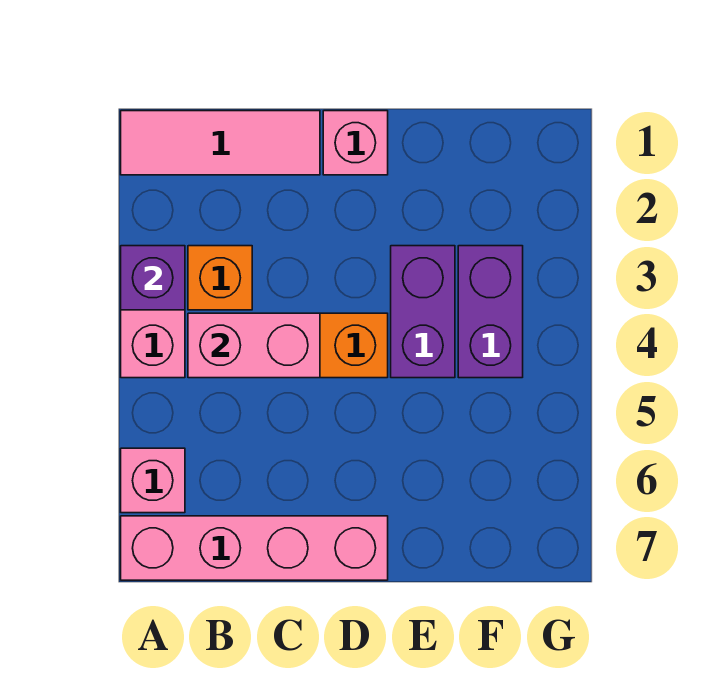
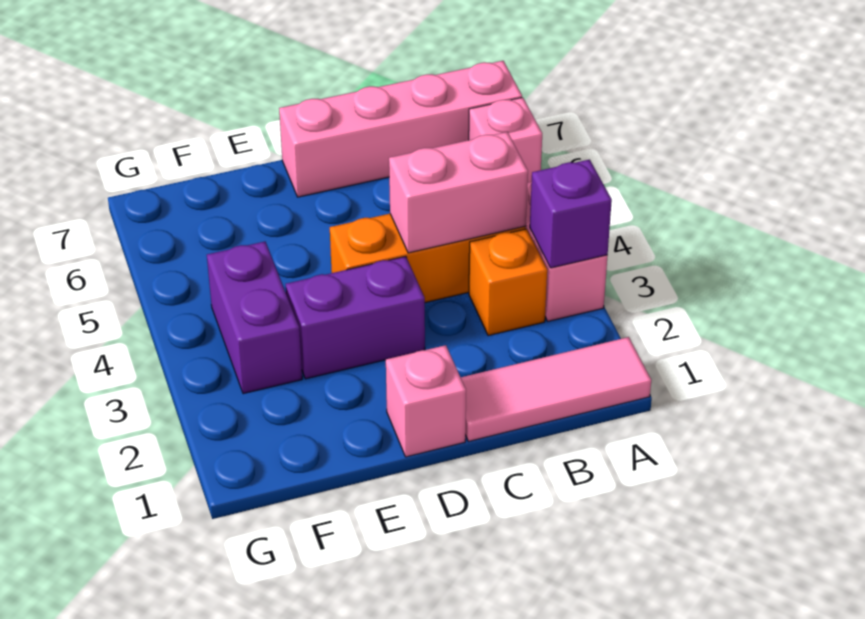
purple brick E3:E4 level 1 -> purple brick D3:E3 level 1

